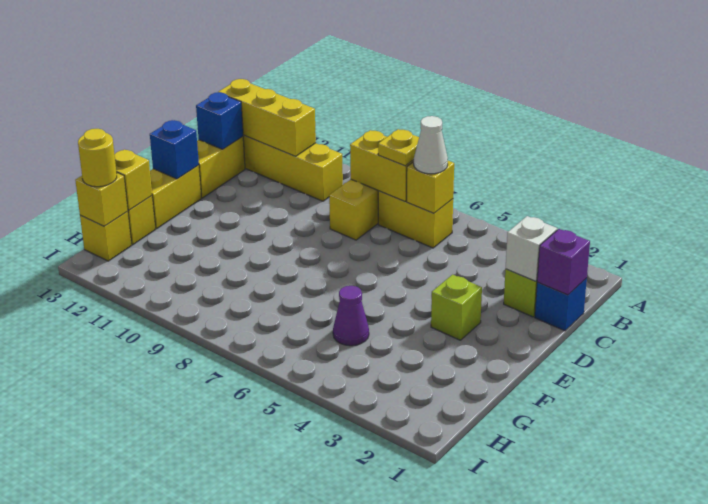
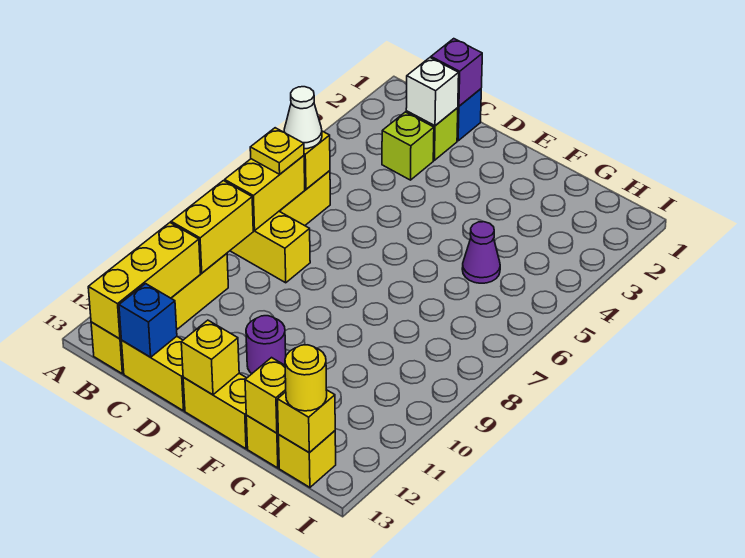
none -> yellow brick B9:B10 level 2
lime brick E3 level 1 -> lime brick C3 level 1
none -> purple round brick E11 level 1
blue brick E13 level 2 -> yellow brick E13 level 2

